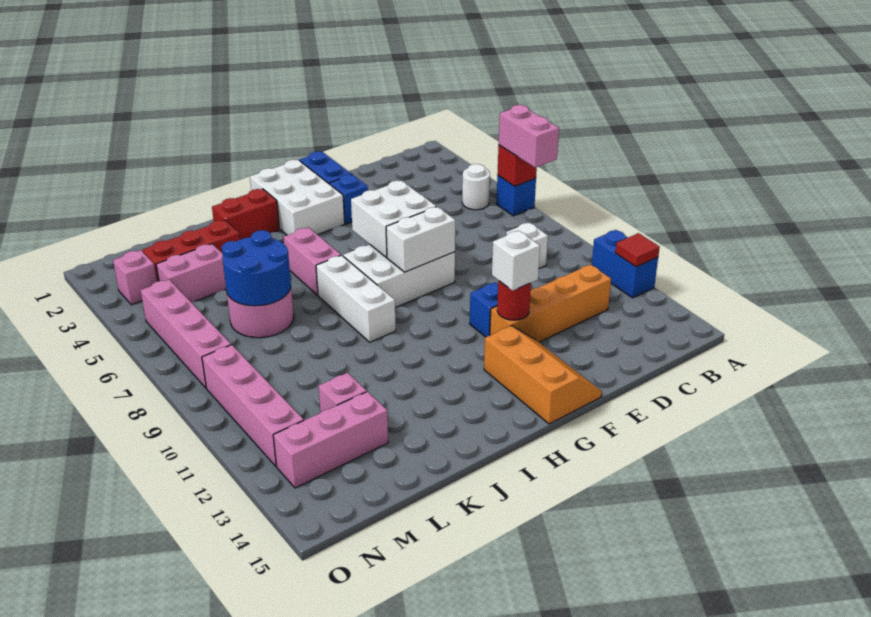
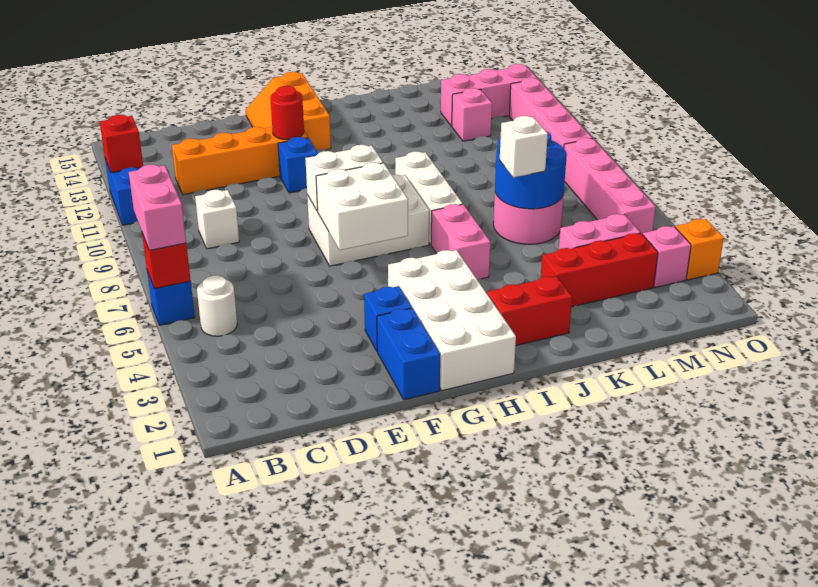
red tile A12 level 2 -> red brick A12 level 2
white brick F12 level 3 -> white brick K6 level 3
white brick G1:H3 level 1 -> white brick G1:H4 level 1
none -> orange brick O3 level 1

